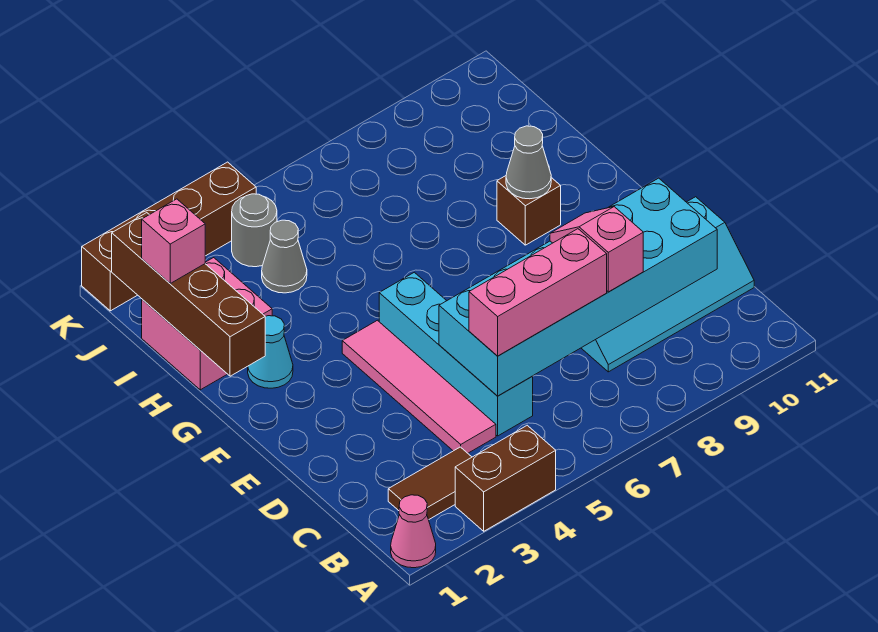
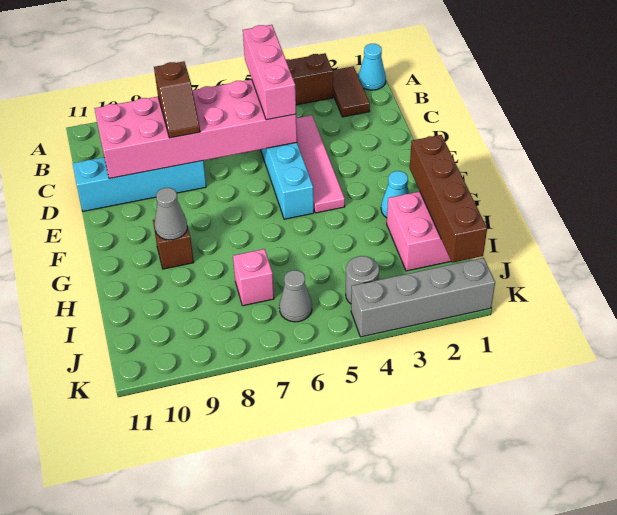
pink cone A1 level 1 -> cyan cone A1 level 1
brown tile B2:B3 level 1 -> brown tile A2:B2 level 1
cyan brick C5:D10 level 2 -> pink brick C5:D10 level 2
pink brick C5:C7 level 3 -> pink brick B5:D5 level 3
pink slope C8:D8 level 3 top C -> brown slope C8:D8 level 3 top C
pink brick I1 level 3 -> pink brick I7 level 1
grey cone I4 level 1 -> grey cone J6 level 1
brown brick K1:K4 level 1 -> grey brick K1:K4 level 1

